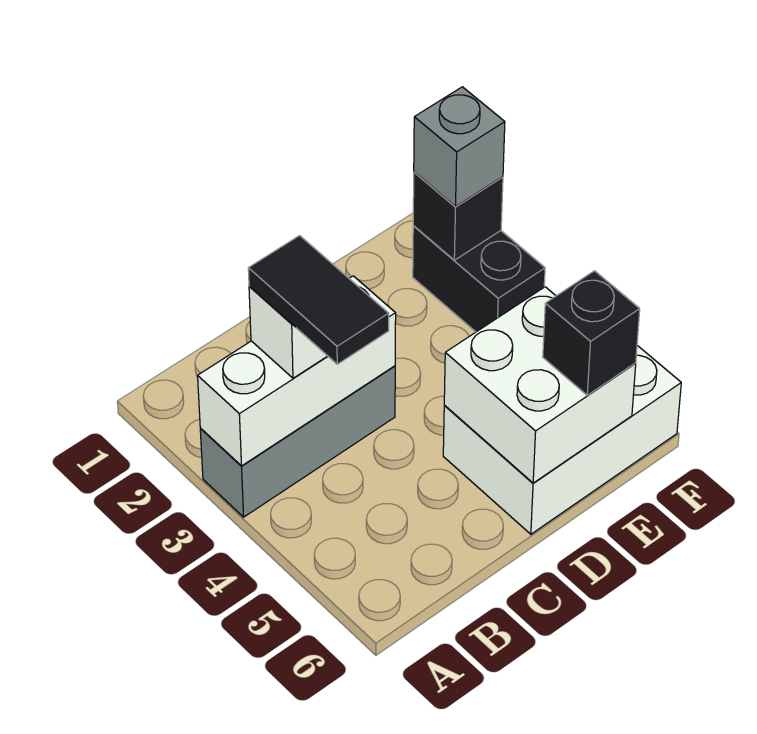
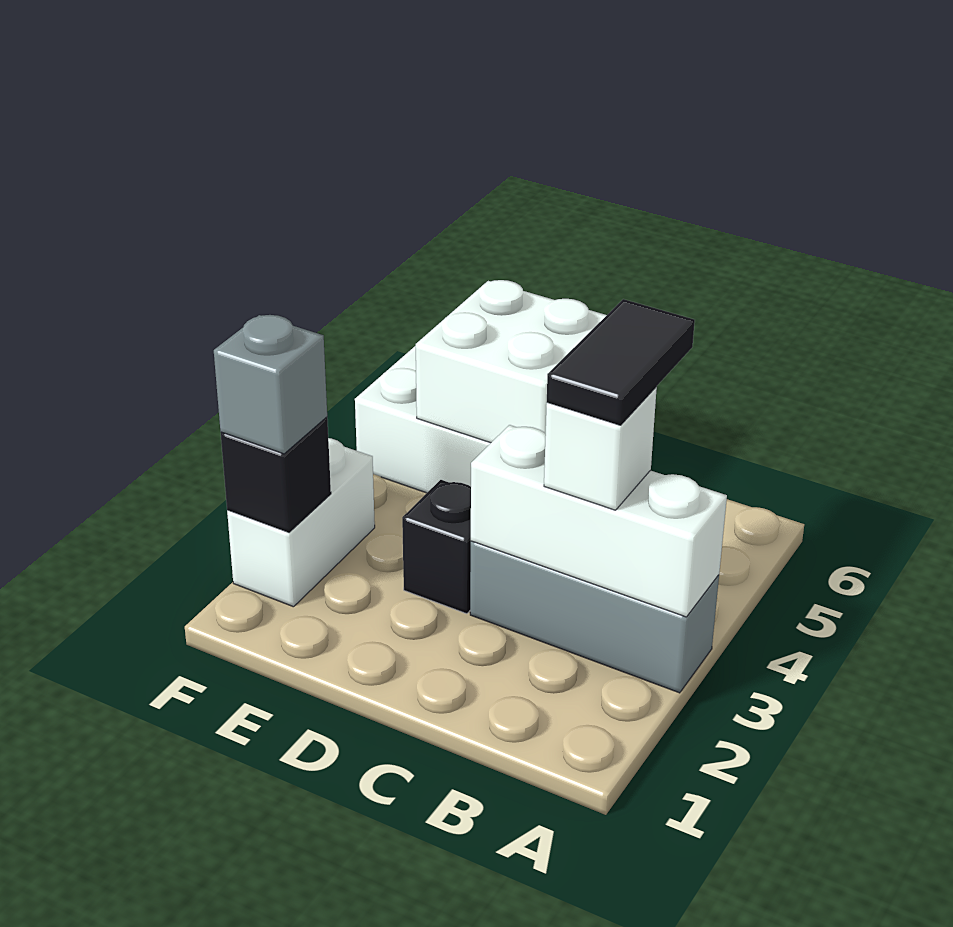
black brick E6 level 3 -> black brick D3 level 1
black brick F2:F3 level 1 -> white brick F2:F3 level 1

